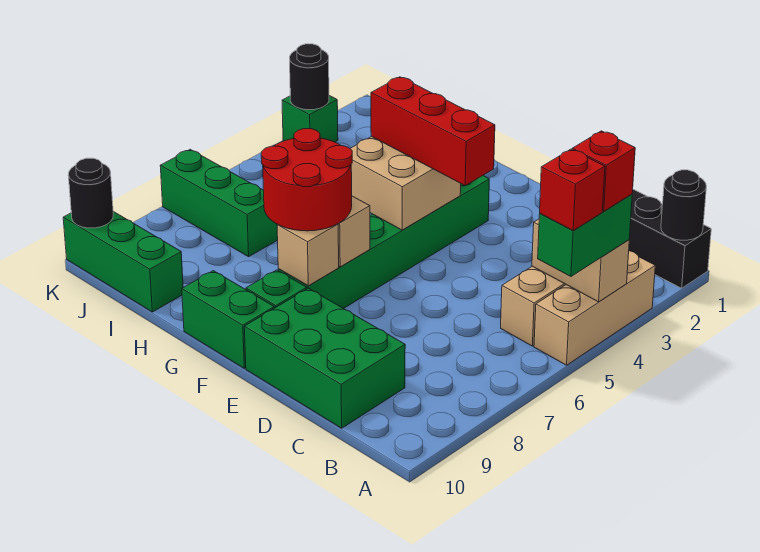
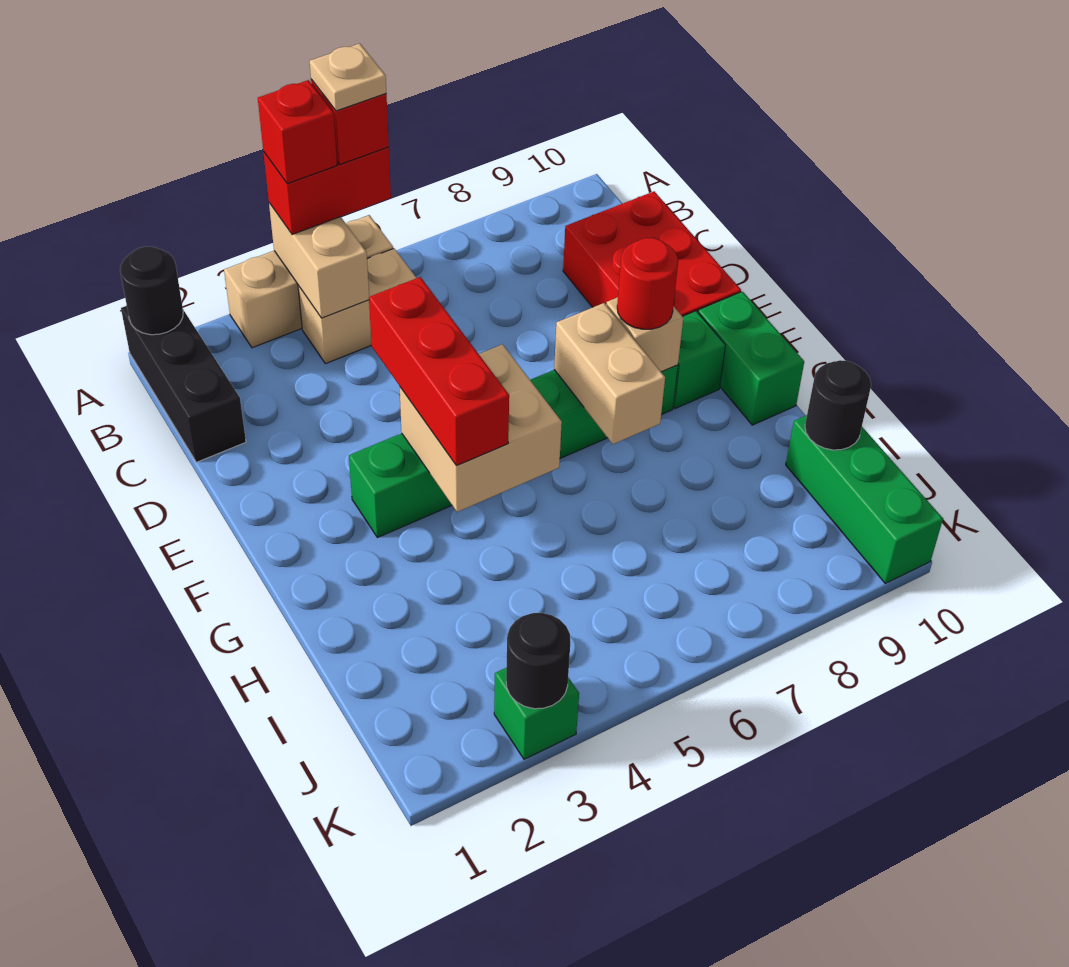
green brick A4:A5 level 3 -> red brick A4:A5 level 3
none -> tan plate A5 level 5
green brick C9:E10 level 1 -> red brick C9:E10 level 1
red round brick F7:G8 level 3 -> red round brick F8 level 3
green brick I7:K7 level 1 -> none
black round brick K10 level 2 -> black round brick I10 level 2

